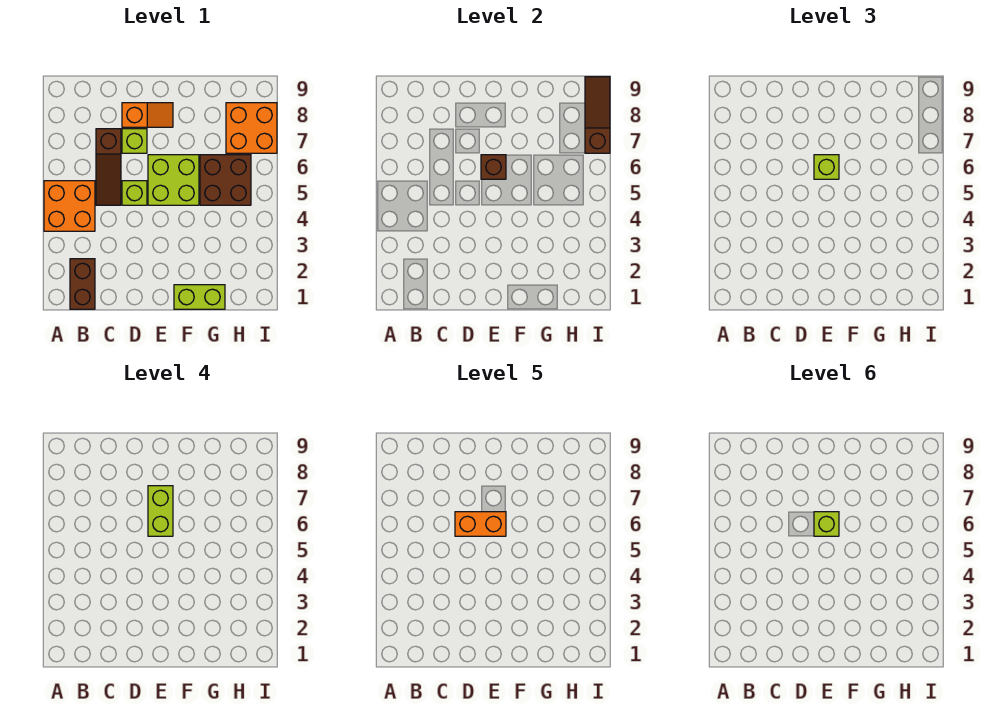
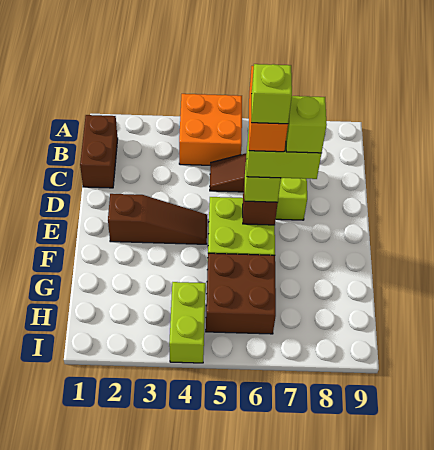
brown brick B1:B2 level 1 -> brown brick B1:C1 level 1
lime brick D5 level 1 -> lime brick E7 level 5
orange slope D8:E8 level 1 top D -> none
lime brick F1:G1 level 1 -> lime brick H4:I4 level 1
orange brick H7:I8 level 1 -> none
brown slope I7:I9 level 2 top 7 -> brown slope E2:E4 level 1 top 2

